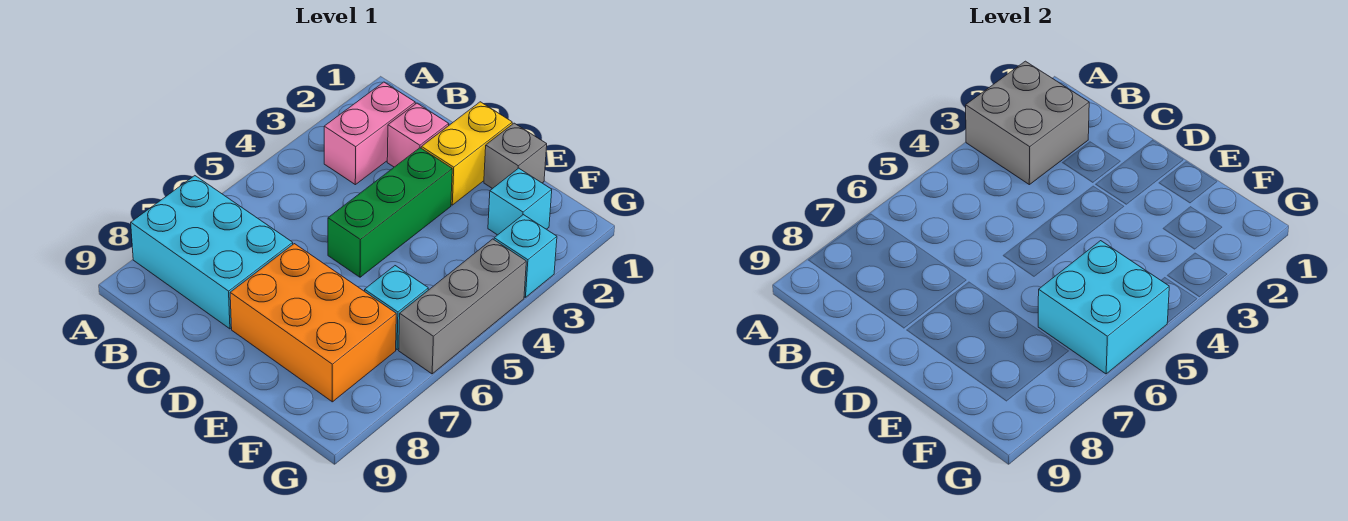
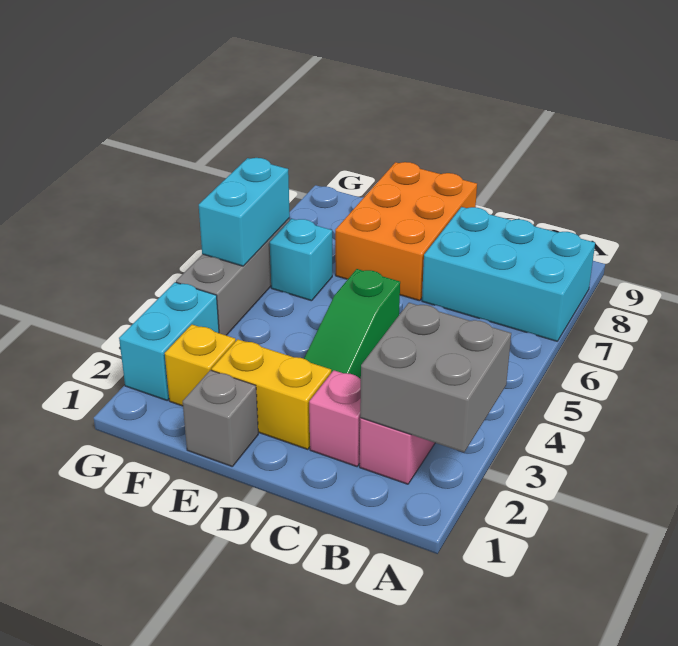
yellow brick D1:D2 level 1 -> yellow brick D2:E2 level 1
green brick D3:D5 level 1 -> green slope D3:D5 level 1 top 5
orange brick D7:F8 level 1 -> orange brick D7:E9 level 1
cyan brick F2 level 1 -> yellow brick F2 level 1
cyan brick F5:G6 level 2 -> cyan brick G5:G6 level 2
cyan brick G3 level 1 -> cyan brick G2:G3 level 1

